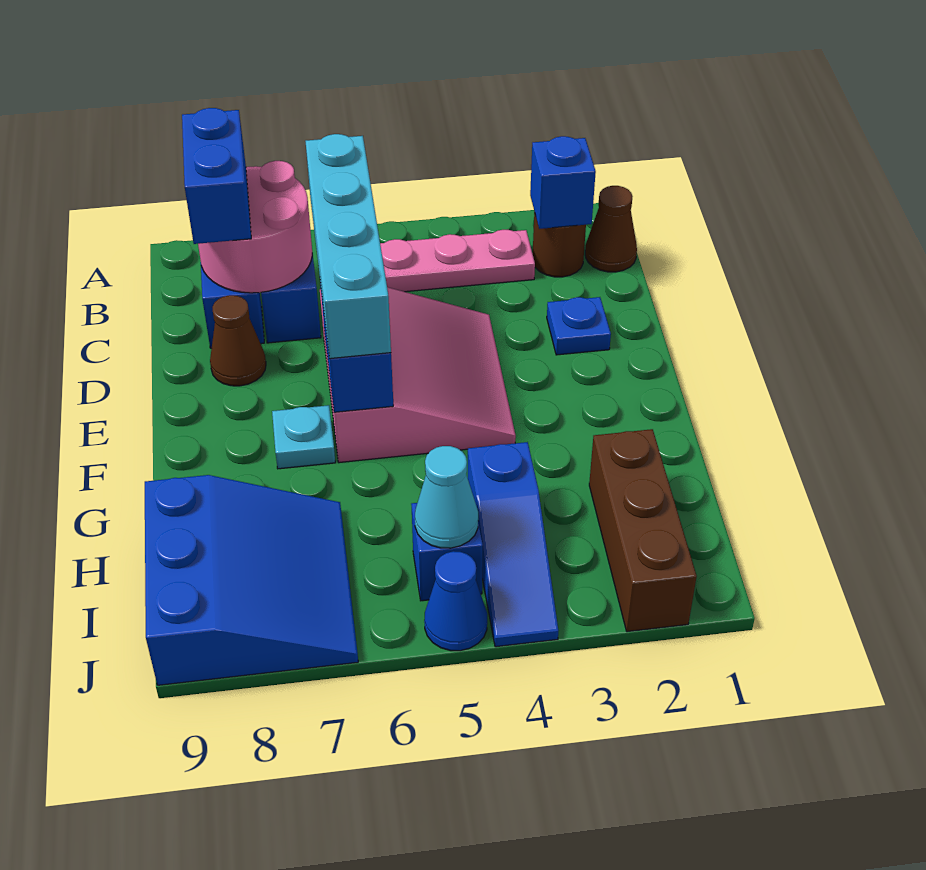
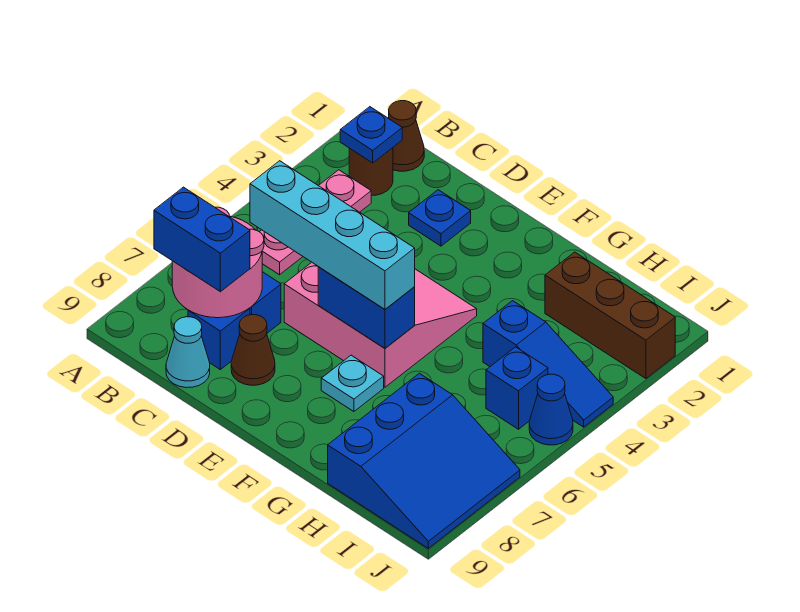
blue brick B2 level 2 -> blue plate B2 level 2
blue slope H7:J9 level 1 top 9 -> blue slope H7:J9 level 1 top H
cyan cone I5 level 2 -> cyan cone C9 level 1

